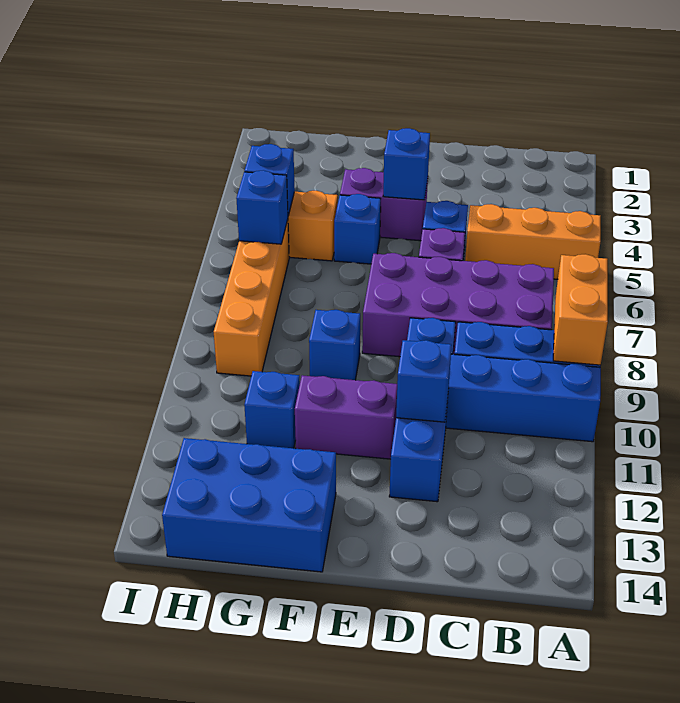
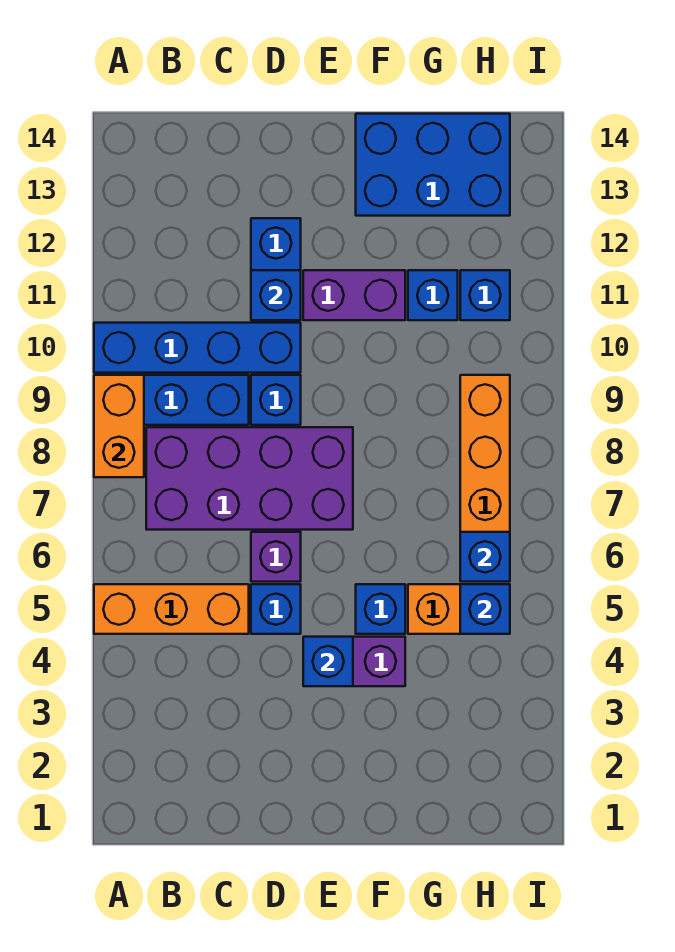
blue brick F9 level 1 -> blue brick H11 level 1

